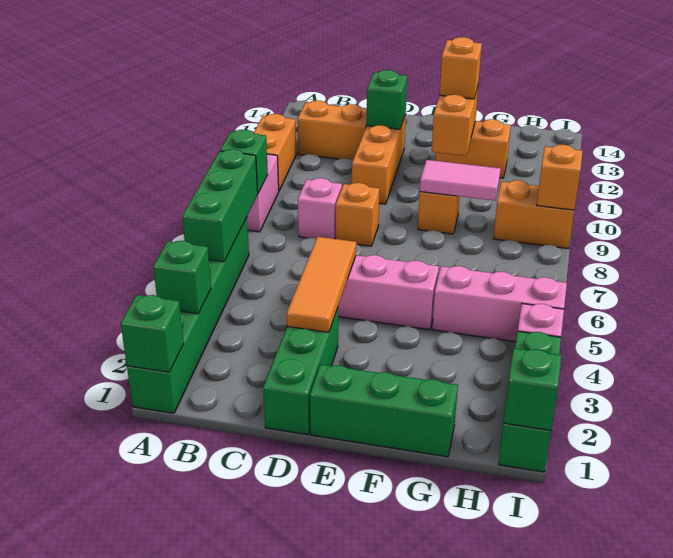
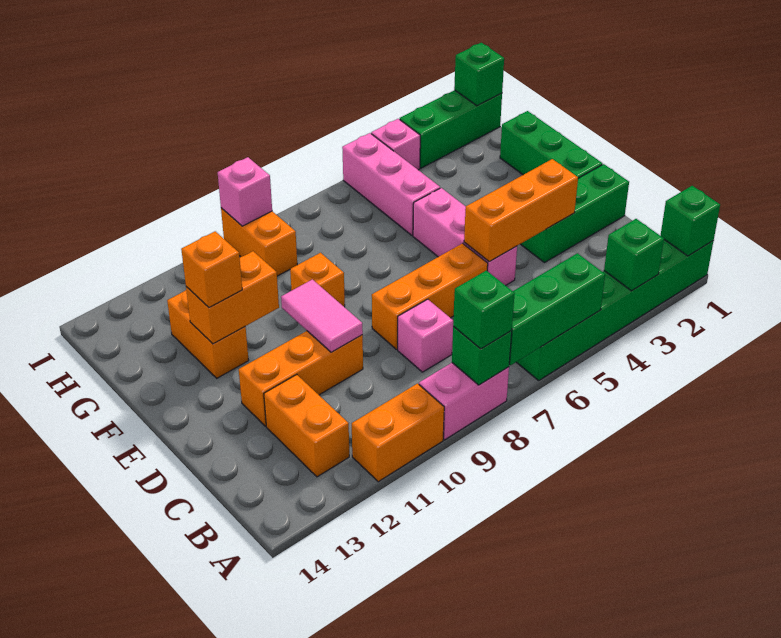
orange tile D3:D5 level 2 -> orange brick D3:D5 level 2
orange brick D8 level 1 -> orange brick D6:D8 level 1
green brick D12 level 2 -> green brick A8 level 3
pink tile F9:G9 level 2 -> pink tile D10:E10 level 2
orange brick I9 level 2 -> pink brick I9 level 2

